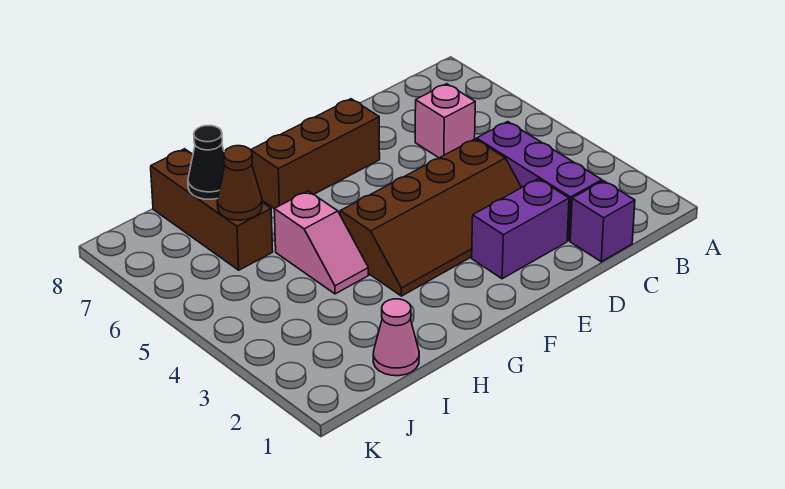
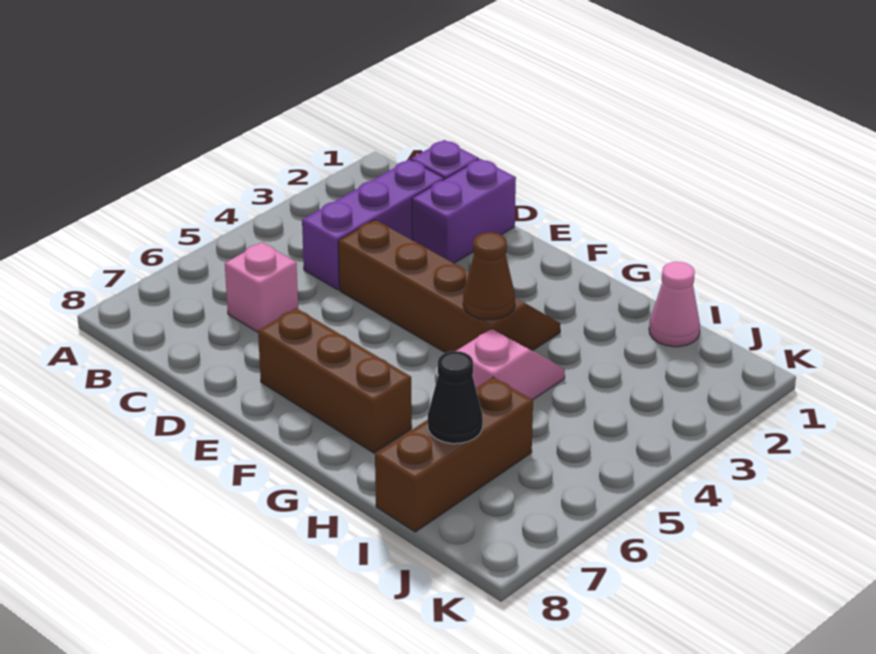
purple brick D2:E2 level 1 -> purple brick D1:D2 level 1
brown cone I6 level 2 -> brown cone G4 level 2

